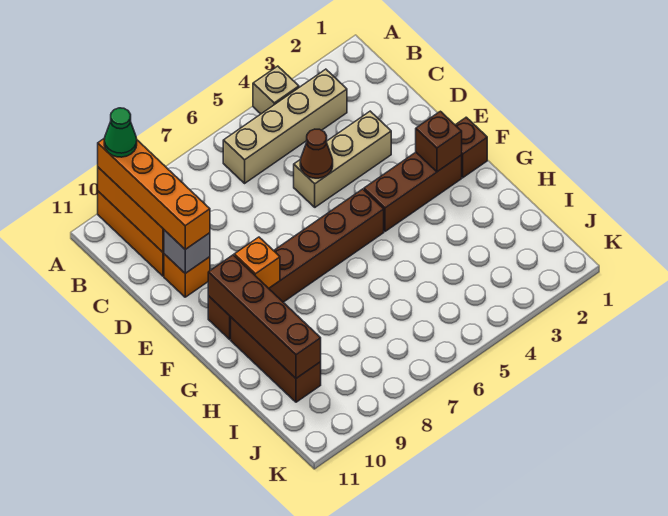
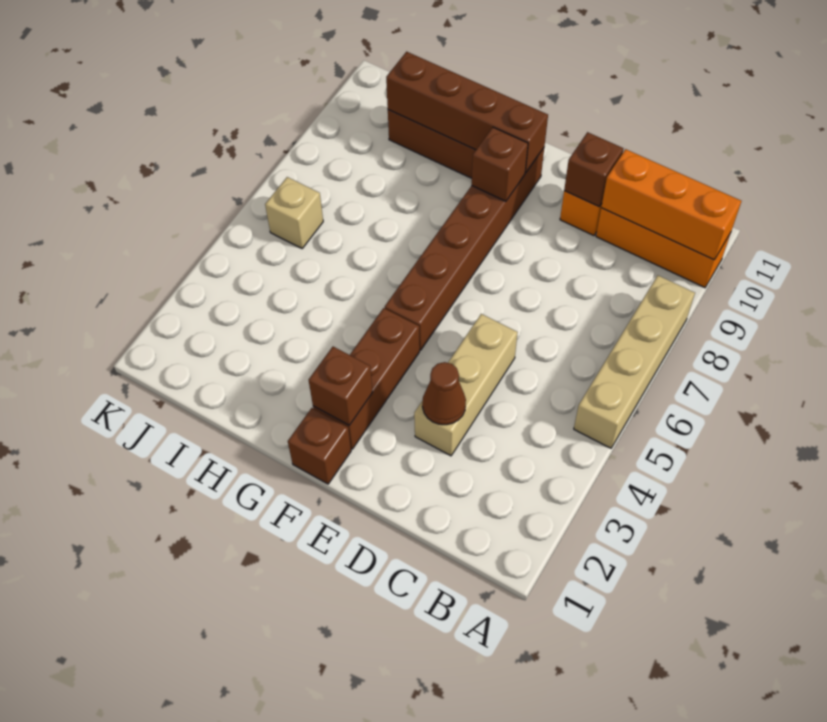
tan brick A4 level 1 -> tan brick J6 level 1
orange brick A10:D10 level 3 -> none
green cone A10 level 4 -> none
tan brick B3:B6 level 1 -> tan brick A5:A8 level 1
brown cone D5 level 2 -> brown cone D3 level 2
grey brick D10 level 2 -> brown brick D10 level 2
orange brick F9 level 2 -> brown brick F9 level 2

